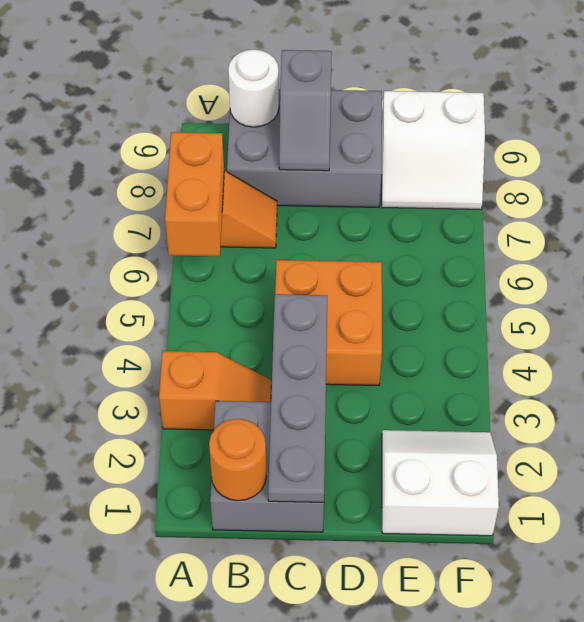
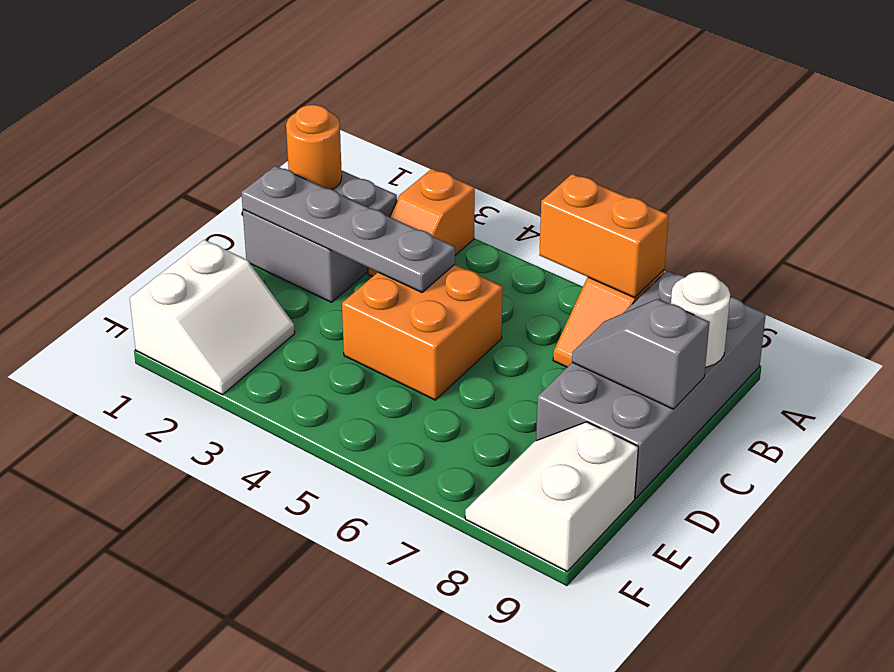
grey brick B8:D9 level 1 -> grey brick A8:D9 level 1

